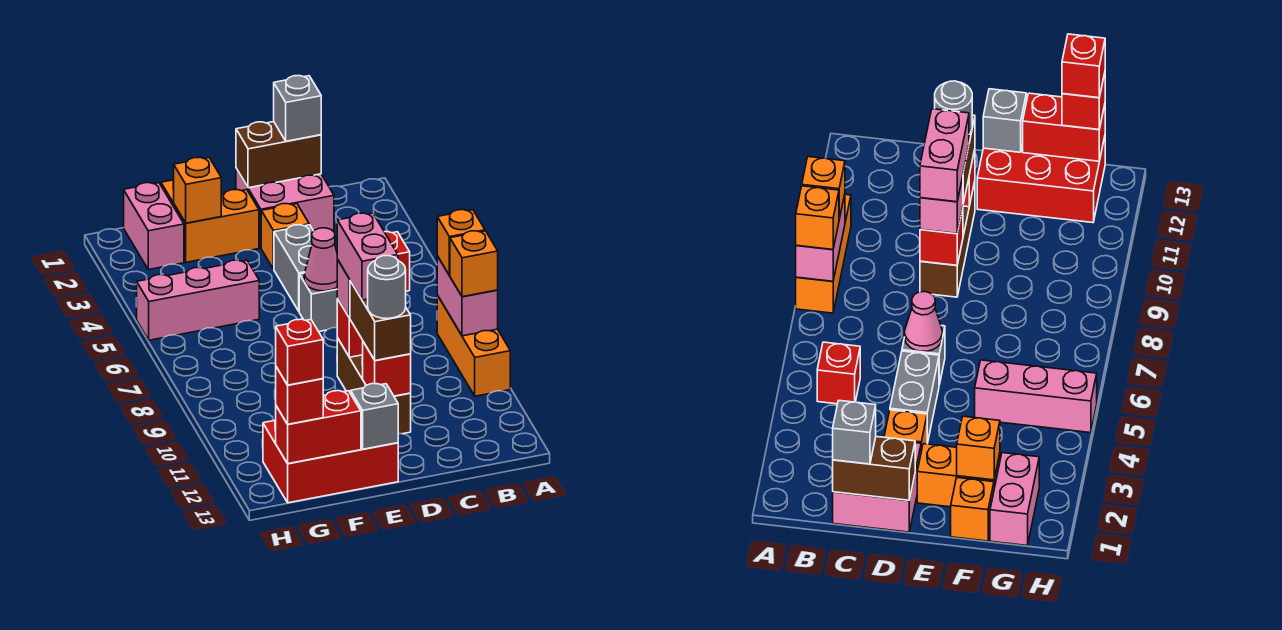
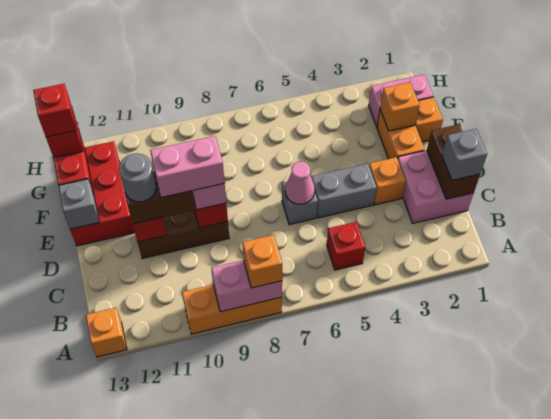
orange brick A9 level 3 -> orange brick A13 level 1
pink brick F5:H5 level 1 -> none

